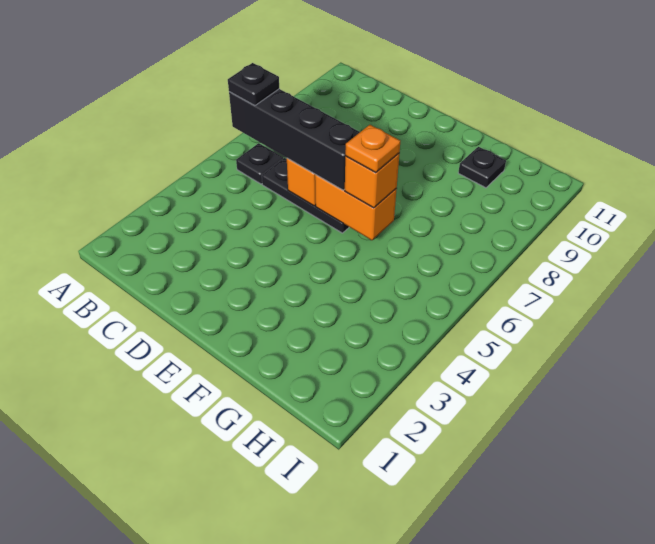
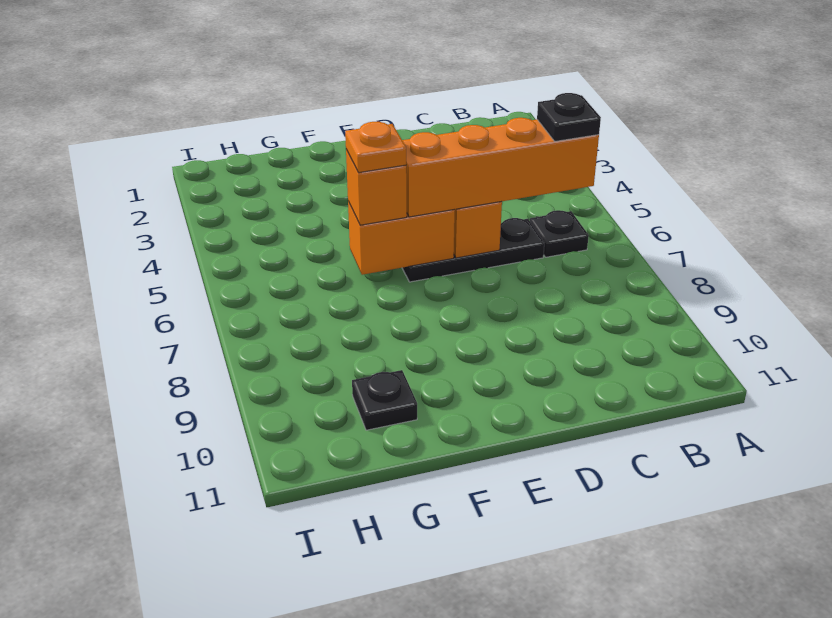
black brick B6:E6 level 3 -> orange brick B6:E6 level 3

